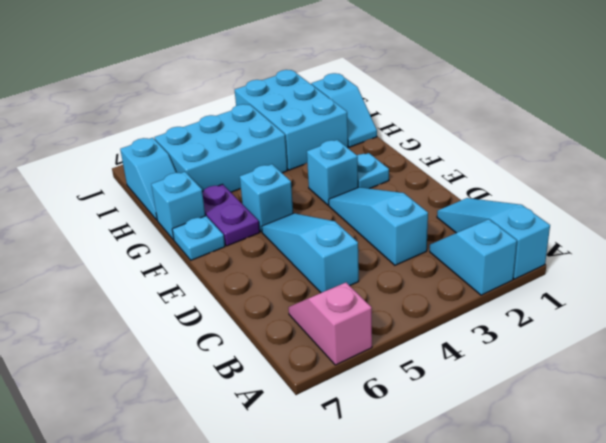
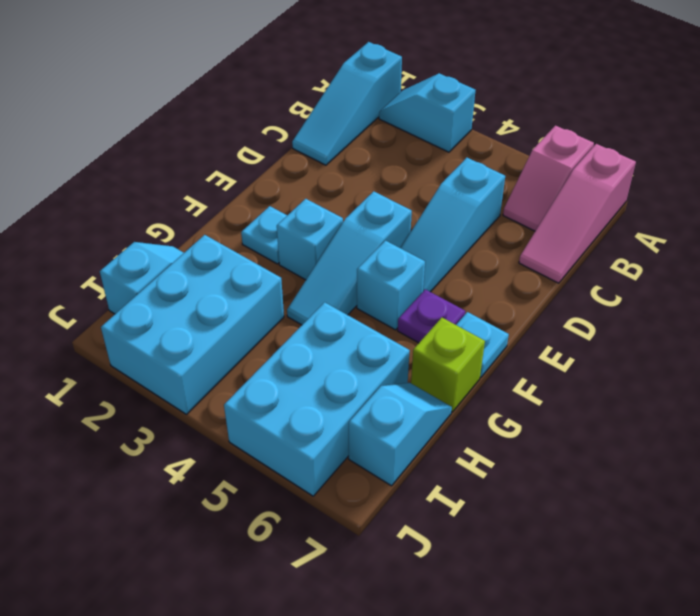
cyan slope A2:B2 level 1 top A -> cyan slope A2:A3 level 1 top 3
none -> pink slope A7:C7 level 1 top A
cyan slope C3:E3 level 1 top C -> cyan slope E4:G4 level 1 top E
purple plate F6:G6 level 1 -> purple plate F6 level 1
cyan brick G7 level 1 -> lime brick G7 level 1
cyan brick H4:I6 level 1 -> cyan brick H5:J6 level 1

